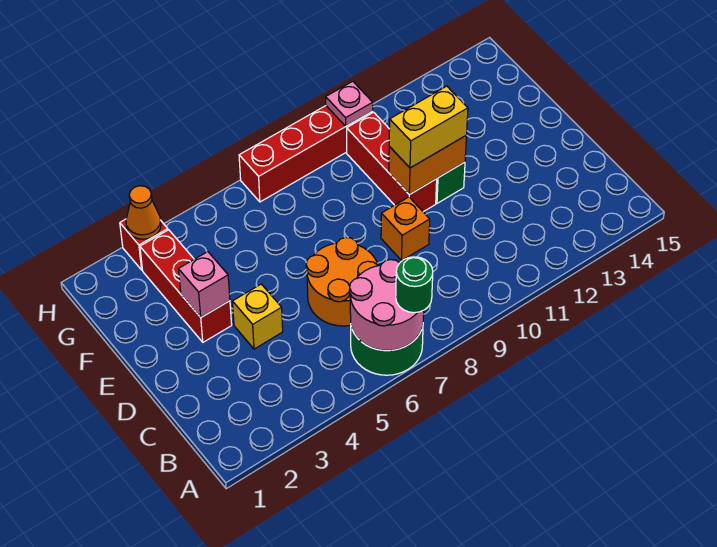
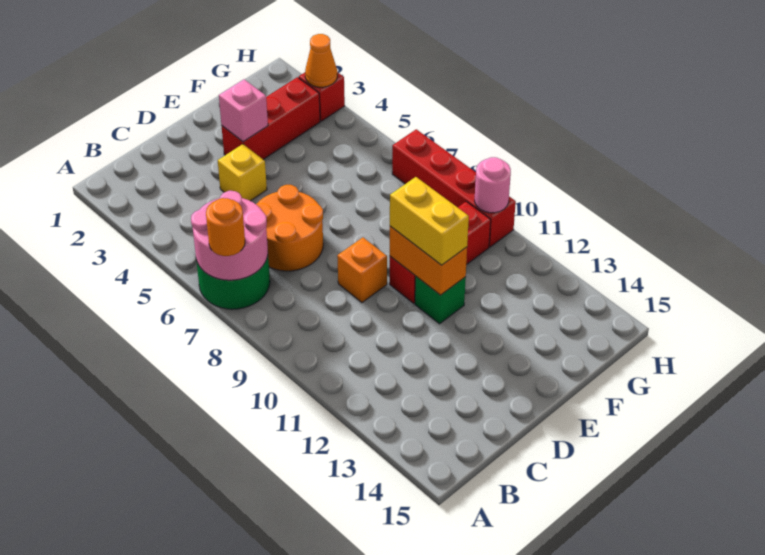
green round brick A7 level 3 -> orange round brick A7 level 3
pink plate H10 level 2 -> pink round brick H10 level 2

